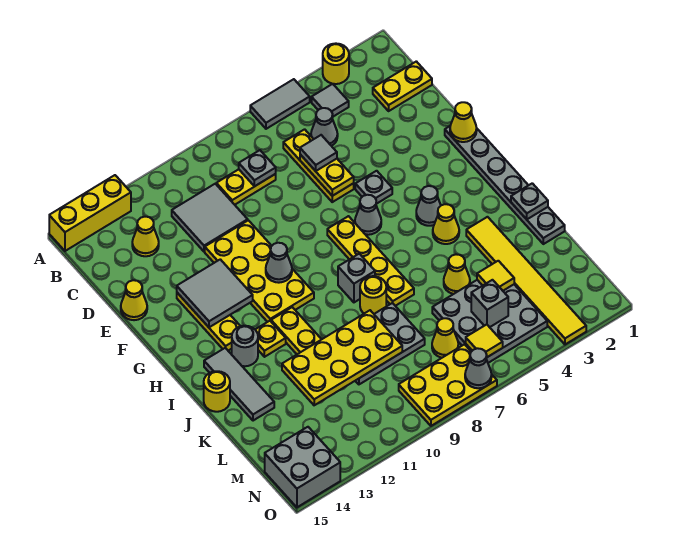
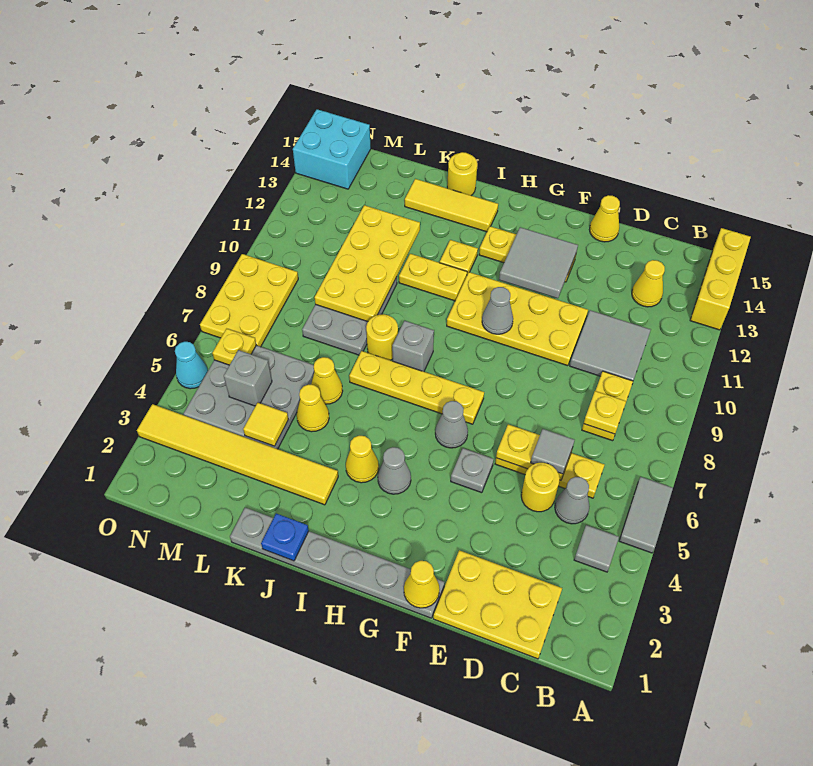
yellow round brick A3 level 1 -> yellow round brick D5 level 1
yellow plate C1:C2 level 1 -> yellow plate C1:E2 level 1
grey plate C8 level 2 -> yellow plate C8 level 2
grey round brick I13 level 1 -> none
grey tile I14:K14 level 1 -> yellow tile I14:K14 level 1
grey plate J1 level 2 -> blue plate J1 level 2
yellow cone M7 level 1 -> yellow cone K6 level 1
yellow tile N6 level 2 -> yellow plate N6 level 2
grey brick N14:O15 level 1 -> cyan brick N14:O15 level 1
none -> cyan cone O5 level 1
grey cone O7 level 2 -> none

